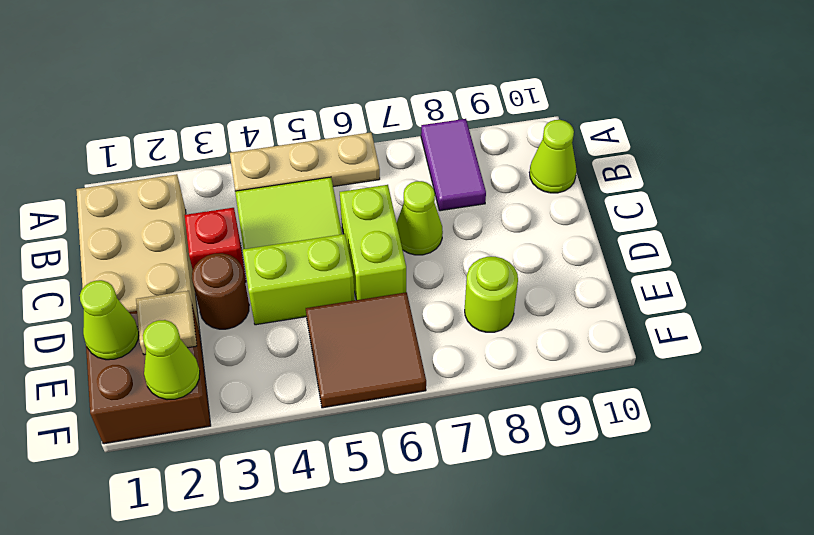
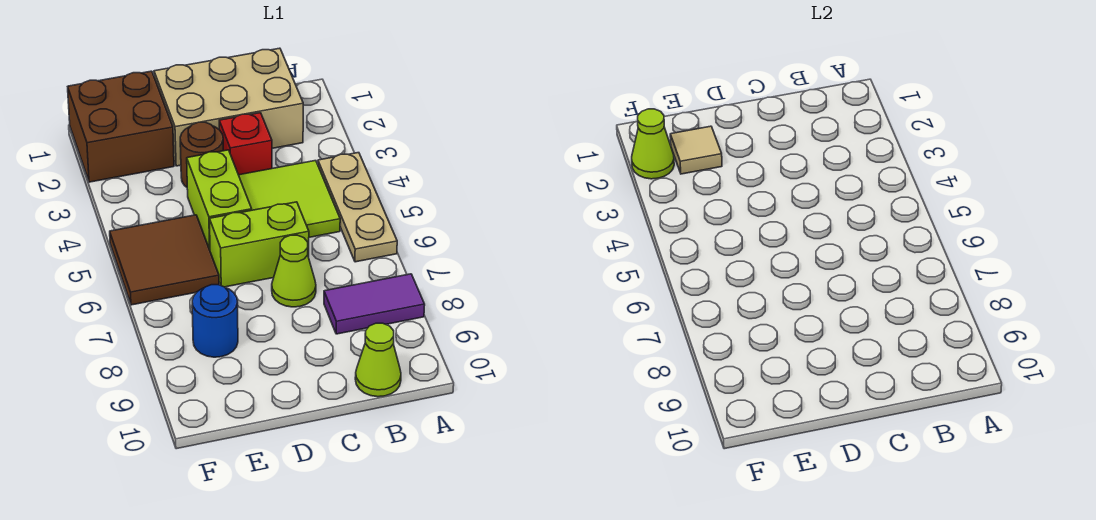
lime cone E1 level 2 -> none
lime round brick E8 level 1 -> blue round brick E8 level 1

